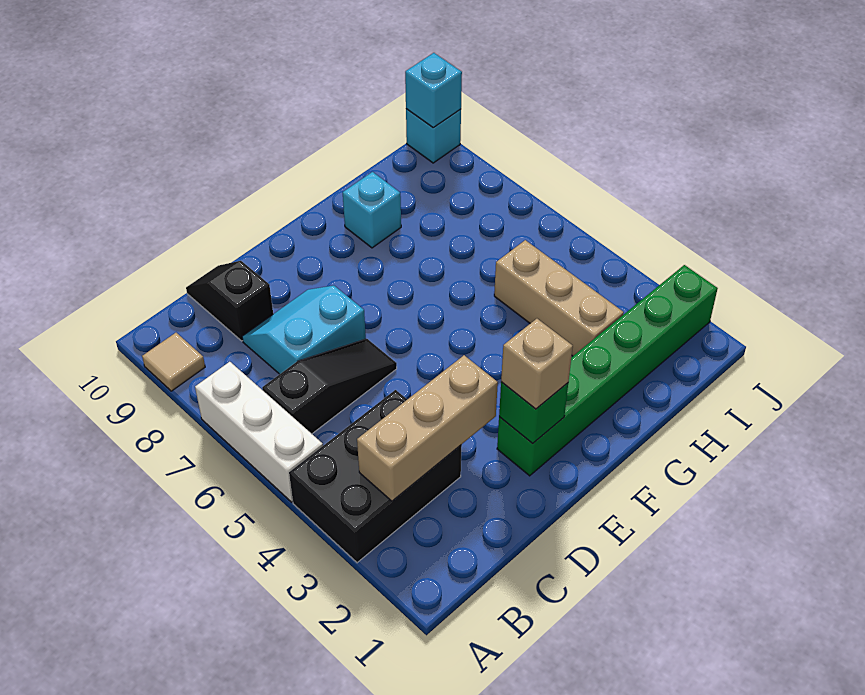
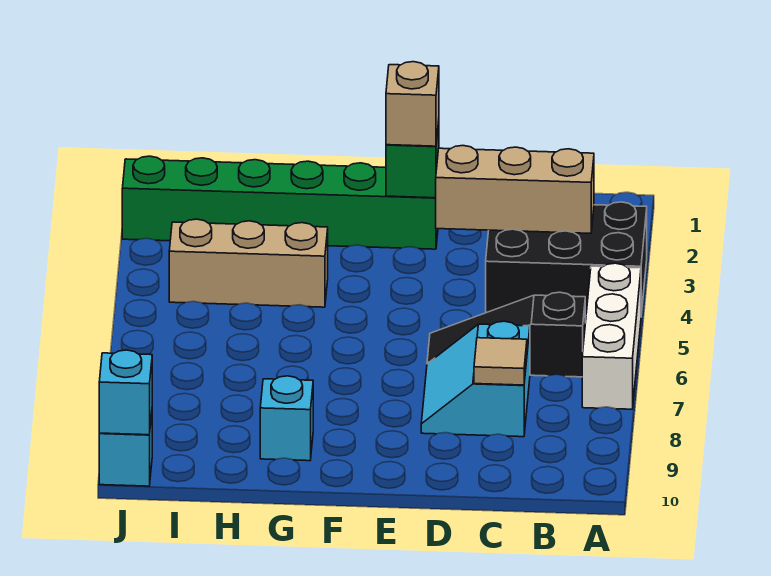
tan tile A9 level 1 -> tan tile C8 level 2
cyan slope C7:D8 level 1 top 7 -> cyan slope C7:D8 level 1 top C
black slope C9:C10 level 1 top 9 -> none
tan brick H3:H5 level 1 -> tan brick G4:I4 level 1

